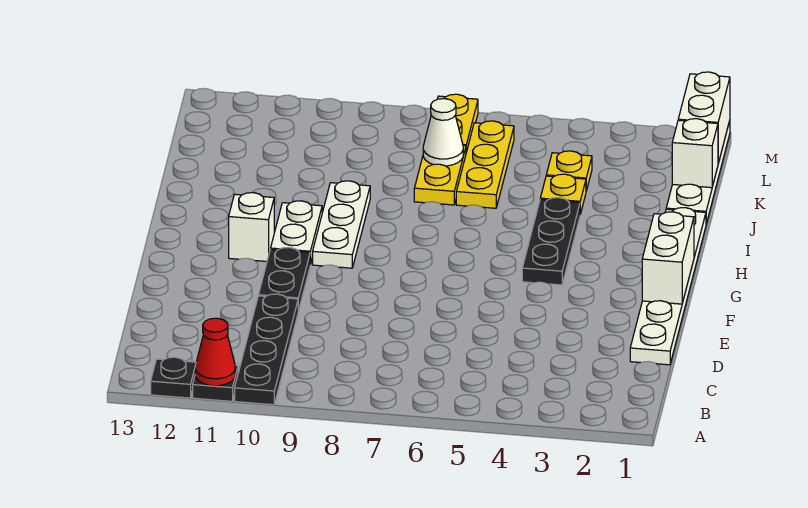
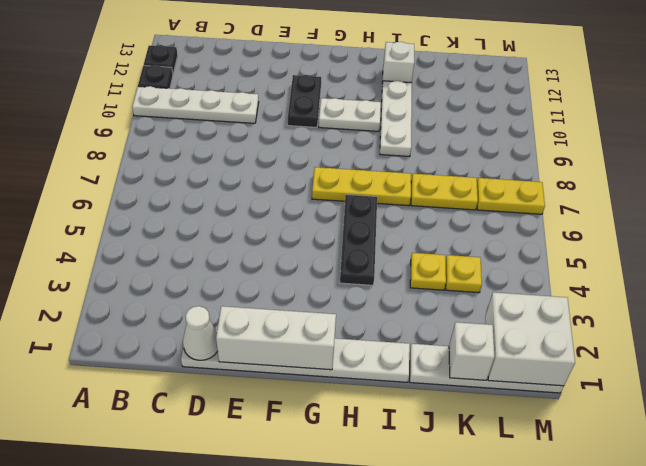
black plate A10:D10 level 1 -> white plate A10:D10 level 1
red cone A11 level 2 -> none
black plate E10:F10 level 1 -> black plate F10:F11 level 1
white brick F1:G1 level 2 -> white brick E1:G1 level 2
black plate G4:I4 level 1 -> black plate H4:H6 level 1
white plate G9:I9 level 1 -> white plate I9:I11 level 1
white brick G11 level 1 -> white brick I12 level 1
yellow plate J6:L6 level 1 -> yellow plate G7:I7 level 1
white cone K7 level 2 -> white cone D1 level 2
white brick L1:M1 level 2 -> white brick L1:M2 level 2

